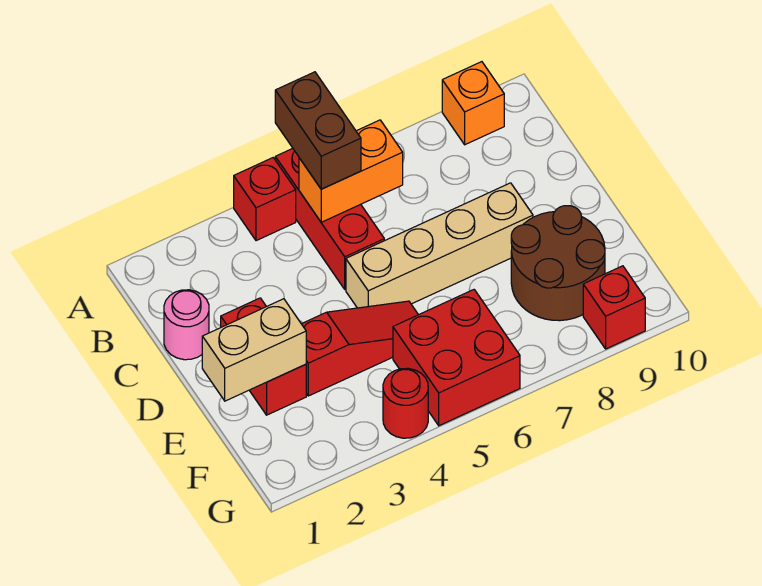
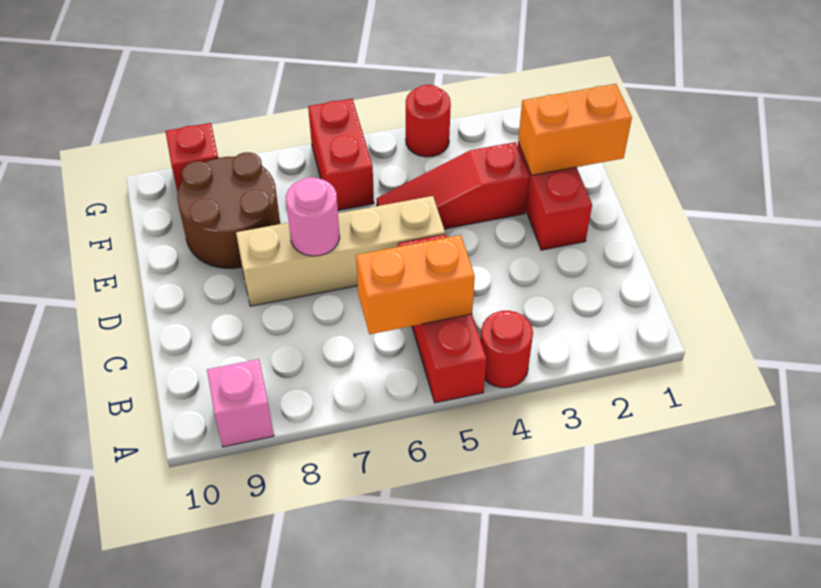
red brick A4 level 1 -> red round brick A4 level 1
brown brick A5:B5 level 3 -> none
orange brick A9 level 1 -> pink brick A9 level 1
pink round brick C1 level 1 -> pink round brick D7 level 2
tan brick E1:E2 level 2 -> orange brick E1:E2 level 2
red brick F5:G6 level 1 -> red brick F6:G6 level 1

